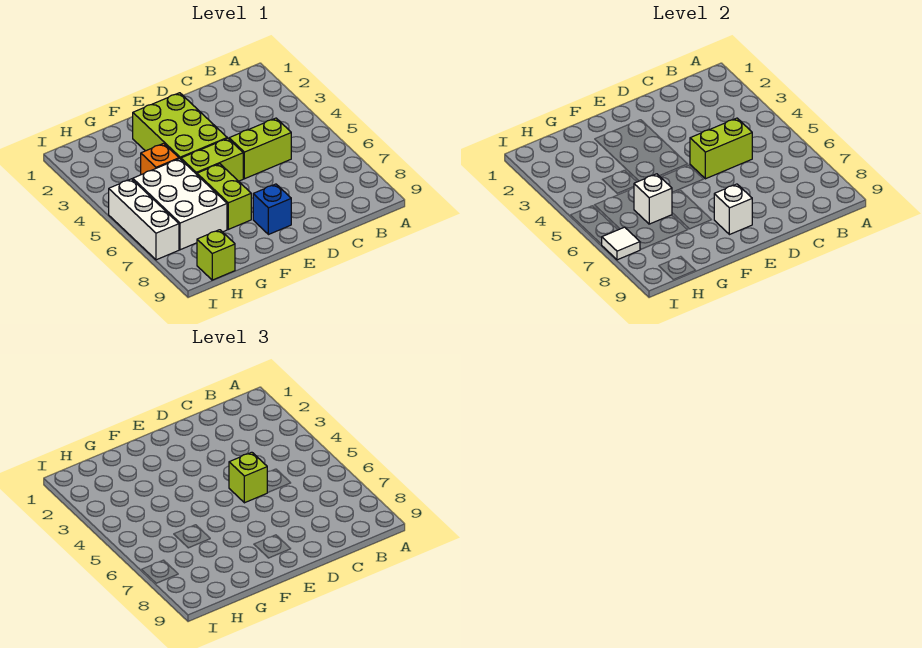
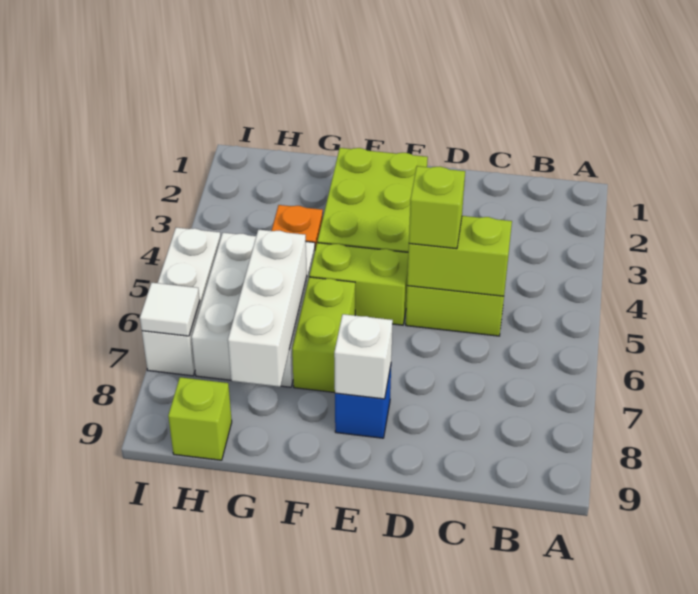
white brick G6 level 2 -> white brick G6:G8 level 2

